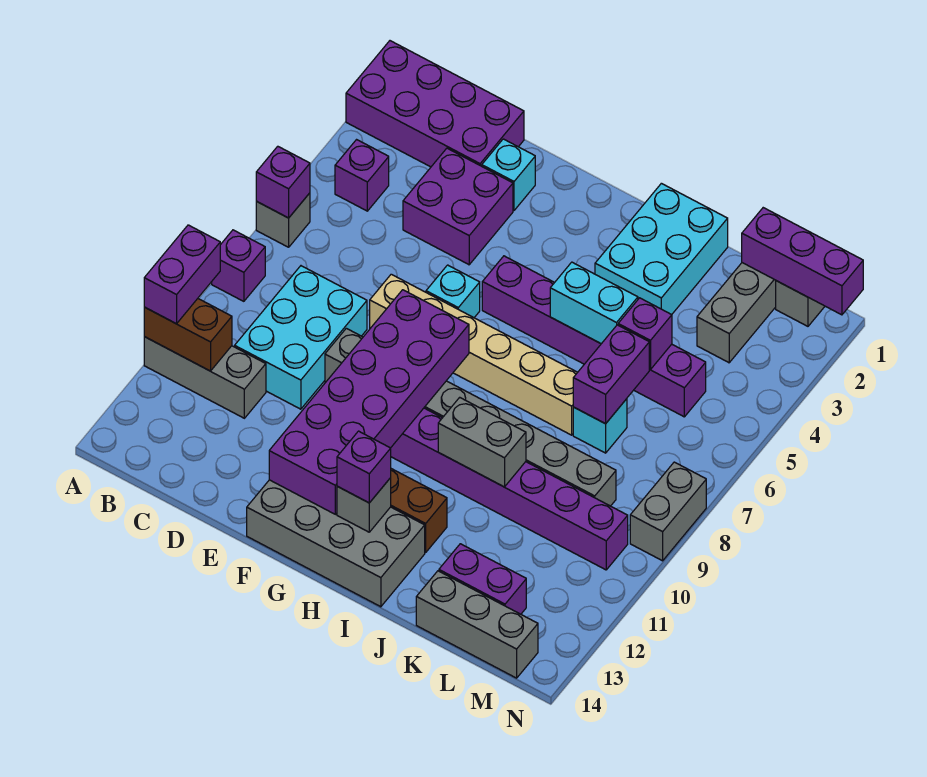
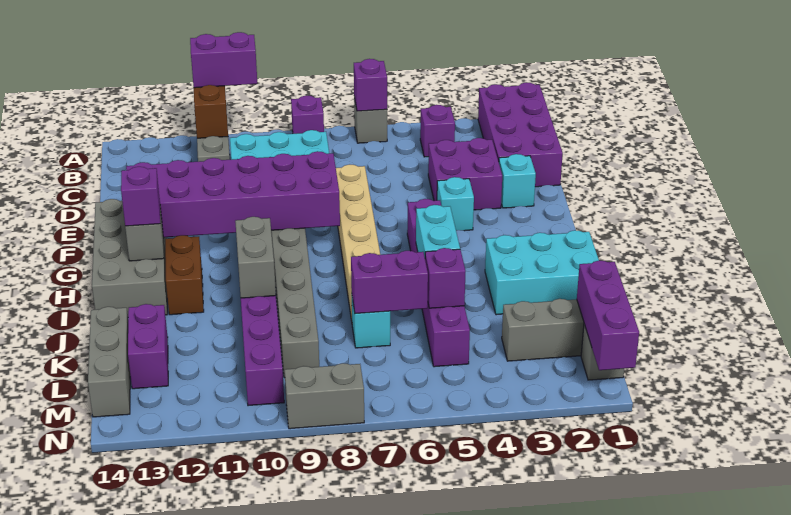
cyan brick F6 level 1 -> cyan brick F4 level 1

